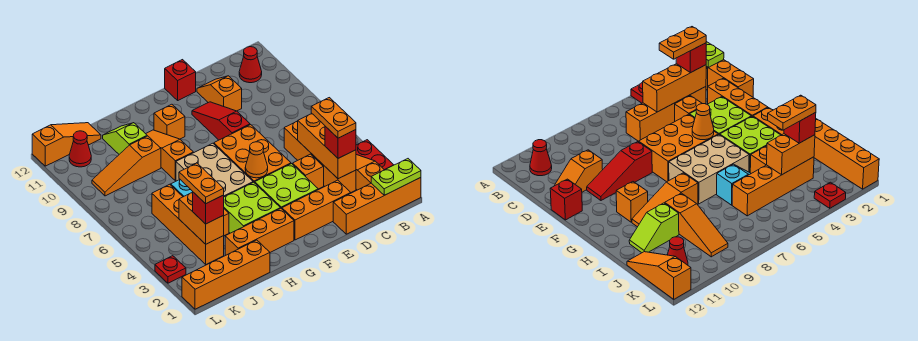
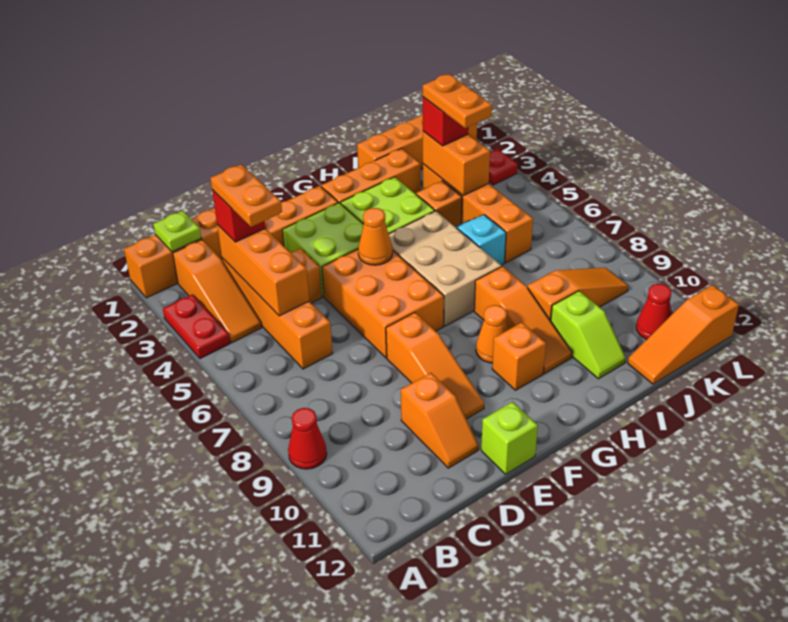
lime plate A1:B1 level 2 -> lime plate B1 level 2
red cone B11 level 1 -> red cone A9 level 1
red slope E8:E10 level 1 top 8 -> orange slope E8:E10 level 1 top 8
red brick E12 level 1 -> lime brick E12 level 1
none -> orange cone G9 level 1

